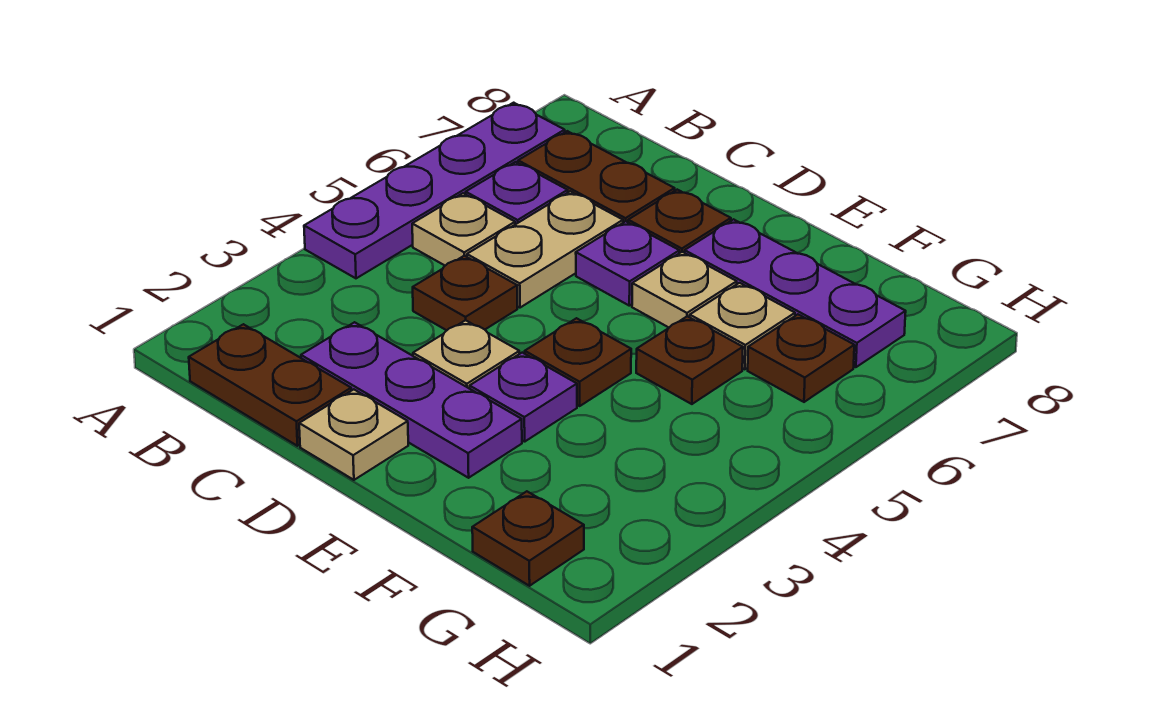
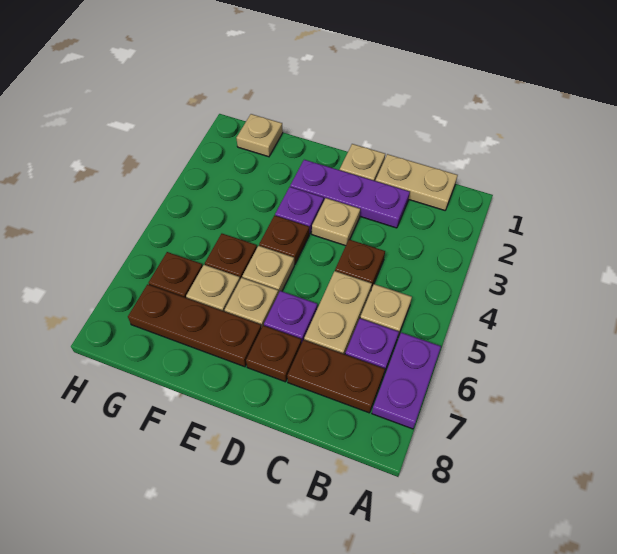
purple plate A4:A7 level 1 -> purple plate A6:A7 level 1
brown plate B1:C1 level 1 -> tan plate B1:C1 level 1
none -> tan plate E5 level 1
purple plate E7:G7 level 1 -> brown plate E7:G7 level 1
brown plate G1 level 1 -> tan plate G1 level 1

